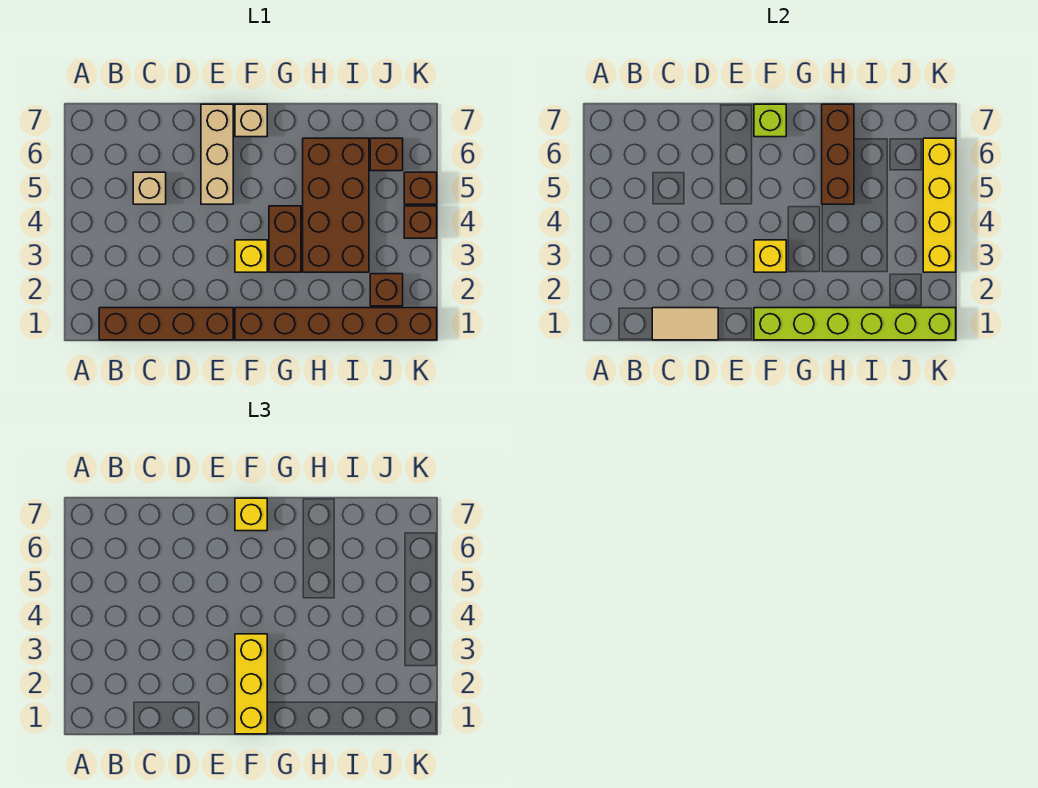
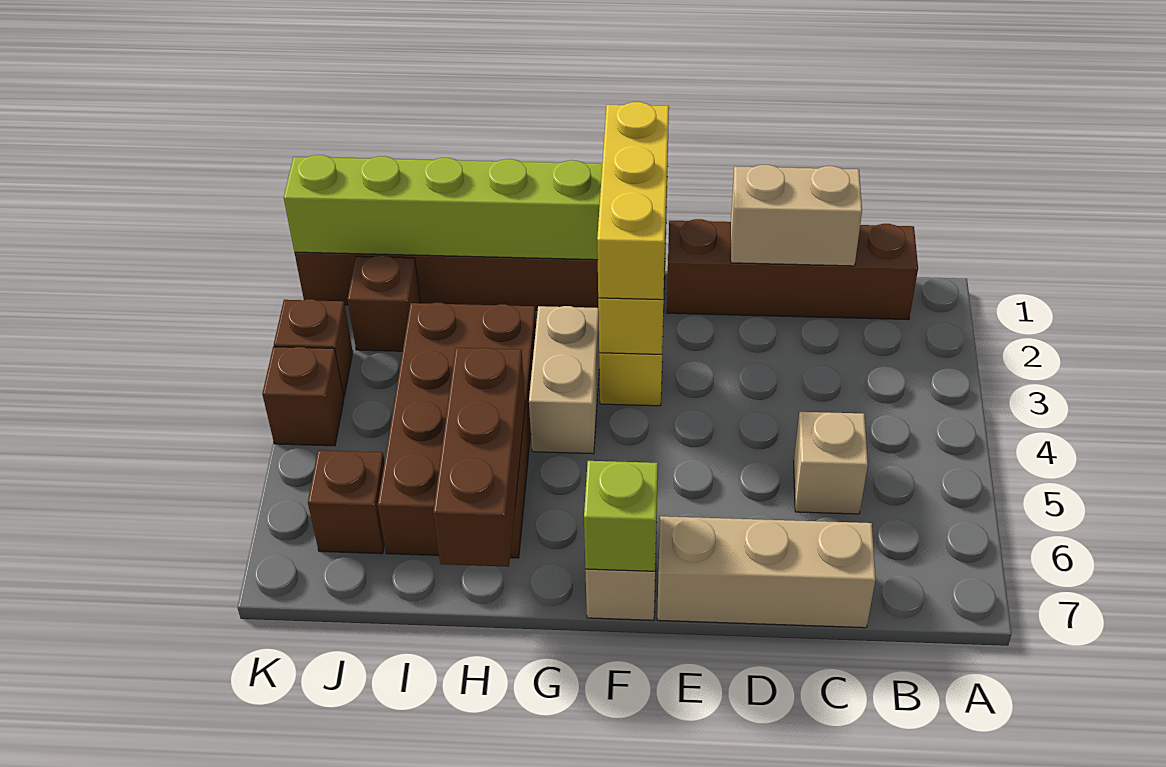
tan tile C1:D1 level 2 -> tan brick C1:D1 level 2
tan brick E5:E7 level 1 -> tan brick C7:E7 level 1
yellow brick F7 level 3 -> none
brown brick G3:G4 level 1 -> tan brick G3:G4 level 1
yellow brick K3:K6 level 2 -> none
brown brick K5 level 1 -> brown brick K3 level 1

